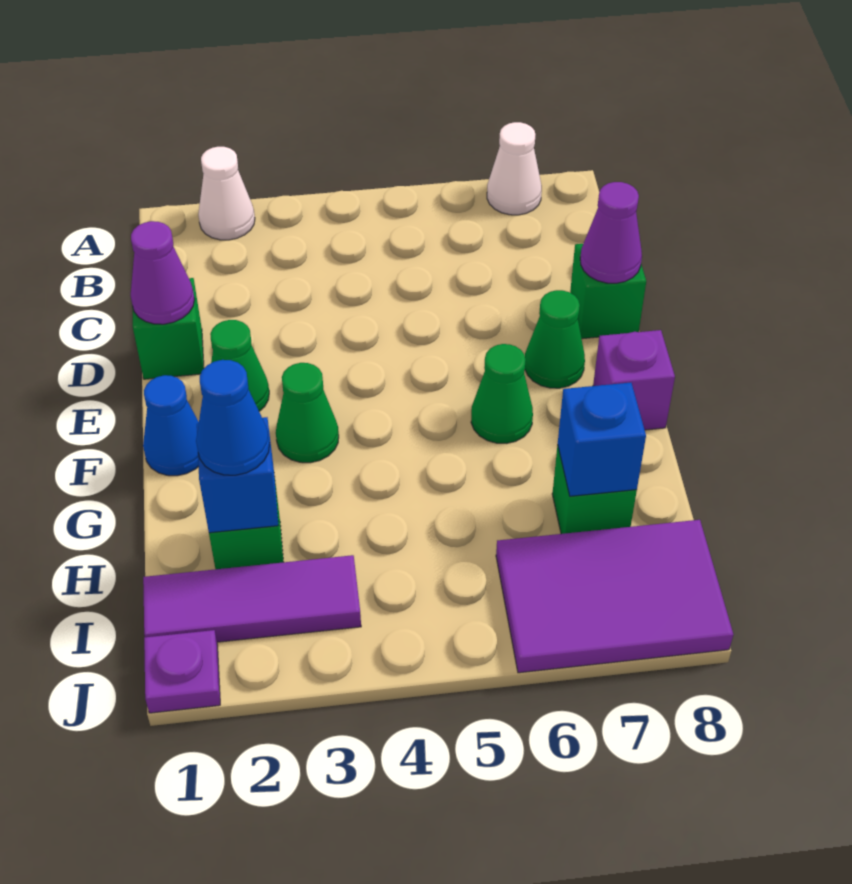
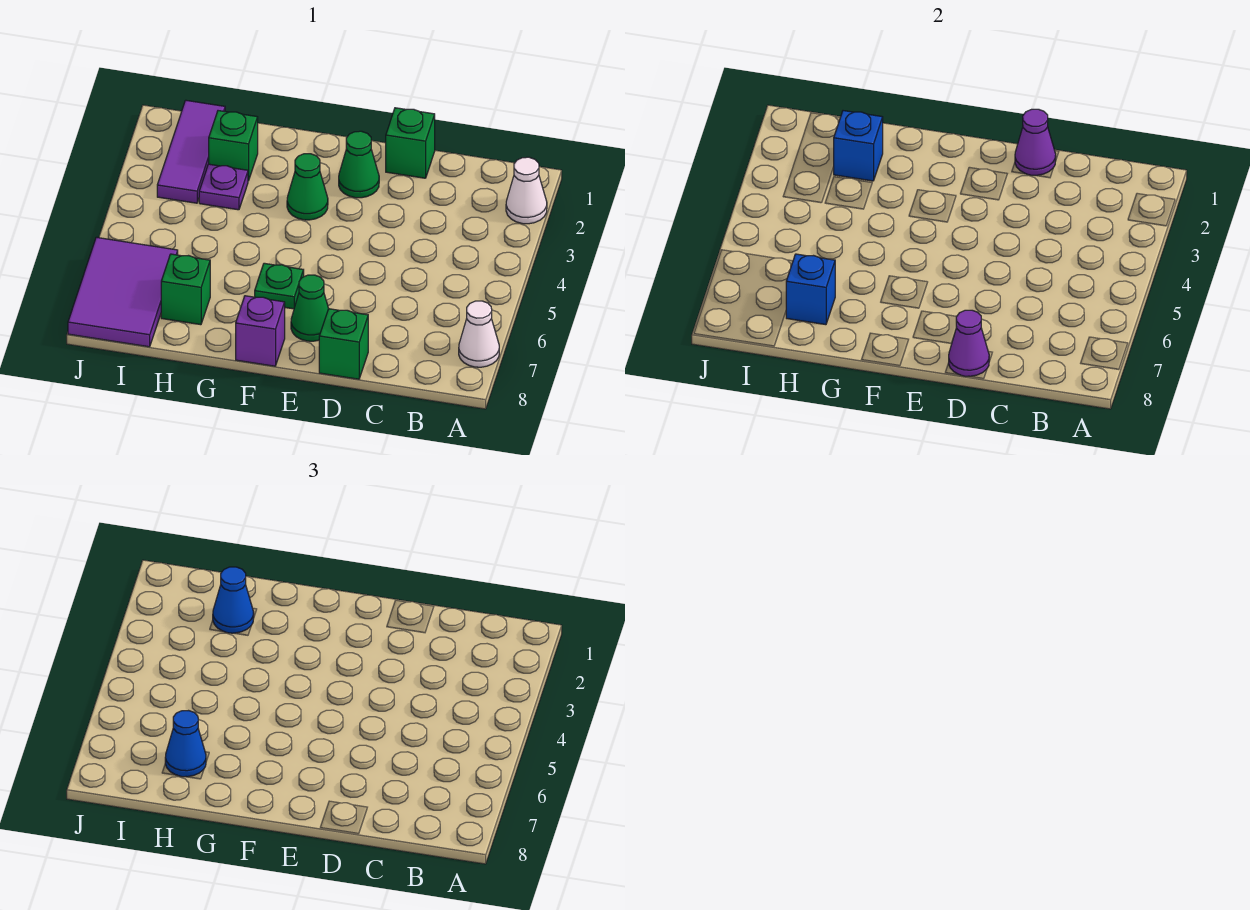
blue cone F1 level 1 -> blue cone H7 level 3
green cone F6 level 1 -> green plate F6 level 1
purple plate J1 level 1 -> purple plate H3 level 1

